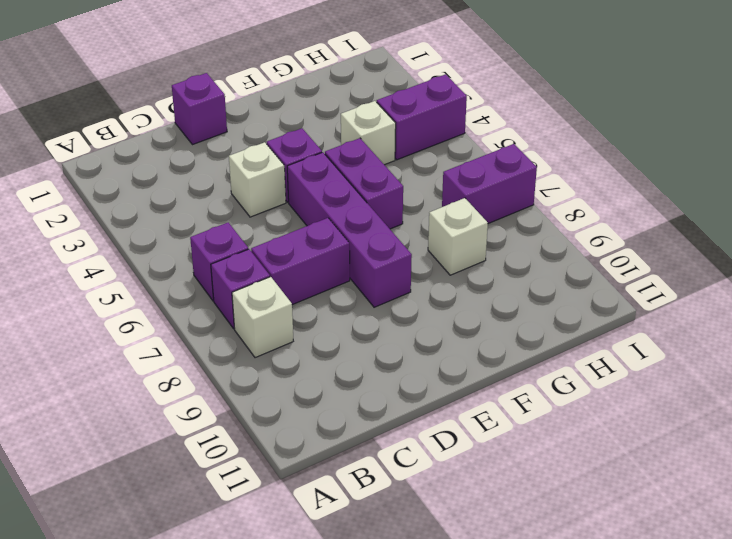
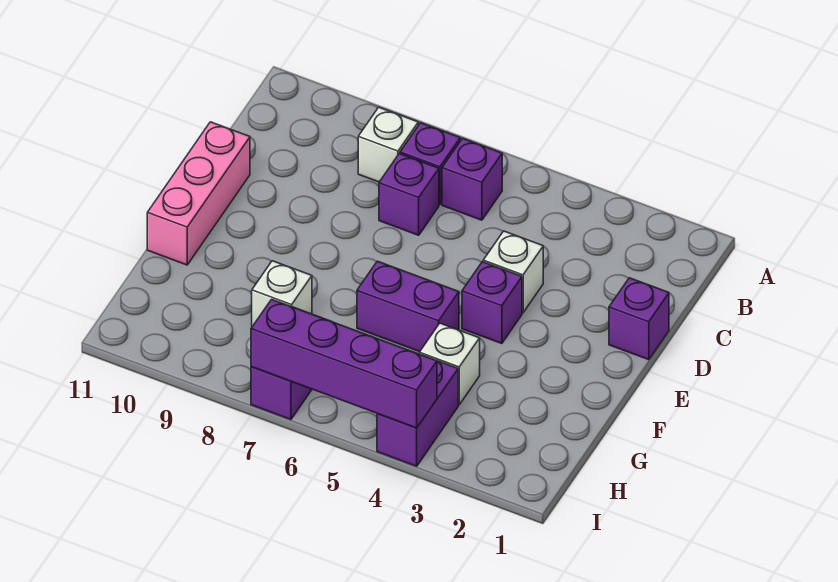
purple brick C7:D7 level 1 -> purple brick C7 level 1
none -> pink brick D11:F11 level 1
purple brick E5:E8 level 1 -> purple brick I4:I7 level 2

